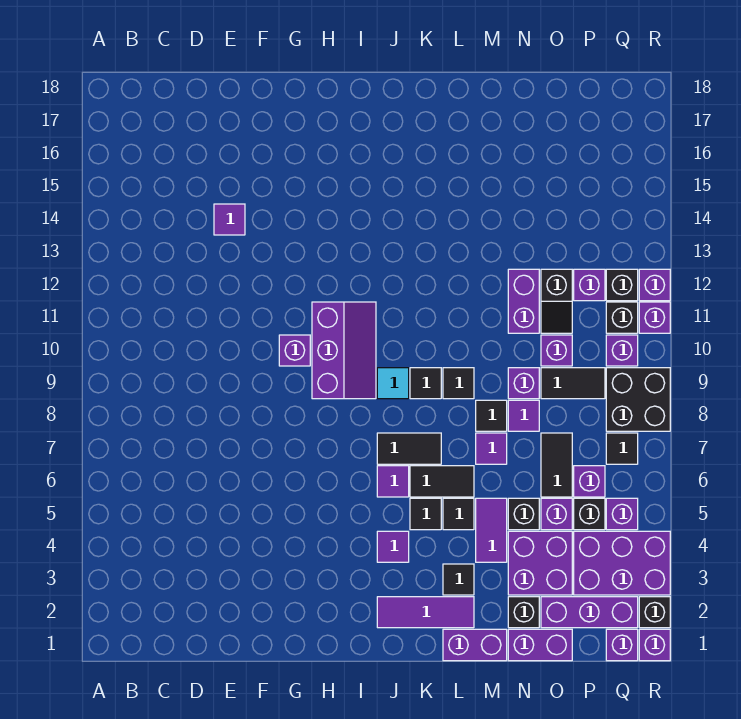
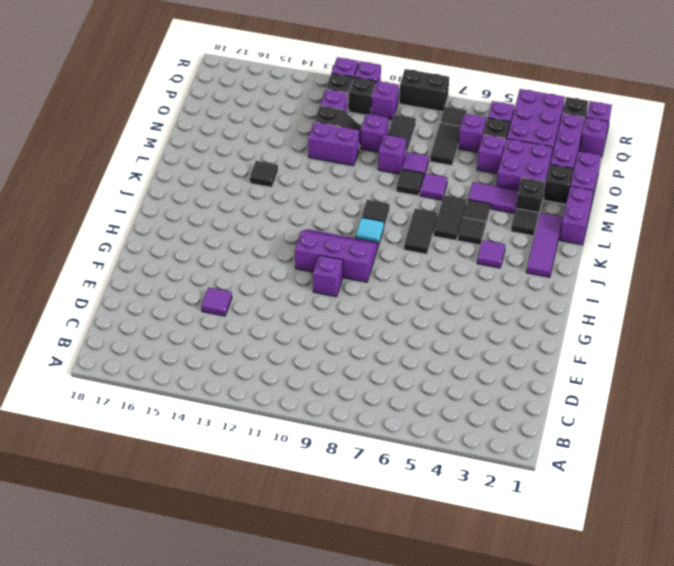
purple tile J6 level 1 -> none
black tile L9 level 1 -> black tile L14 level 1
black brick N5 level 1 -> black brick M3 level 1
black tile O6:O7 level 1 -> black tile O7:P7 level 1
black brick Q8:R9 level 1 -> black brick R8:R9 level 1

